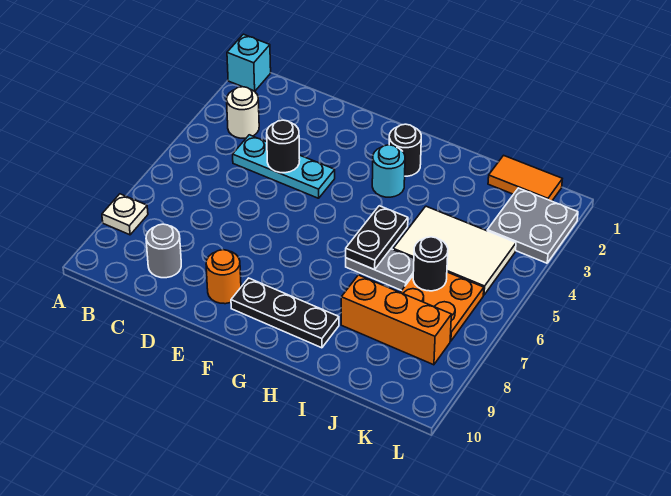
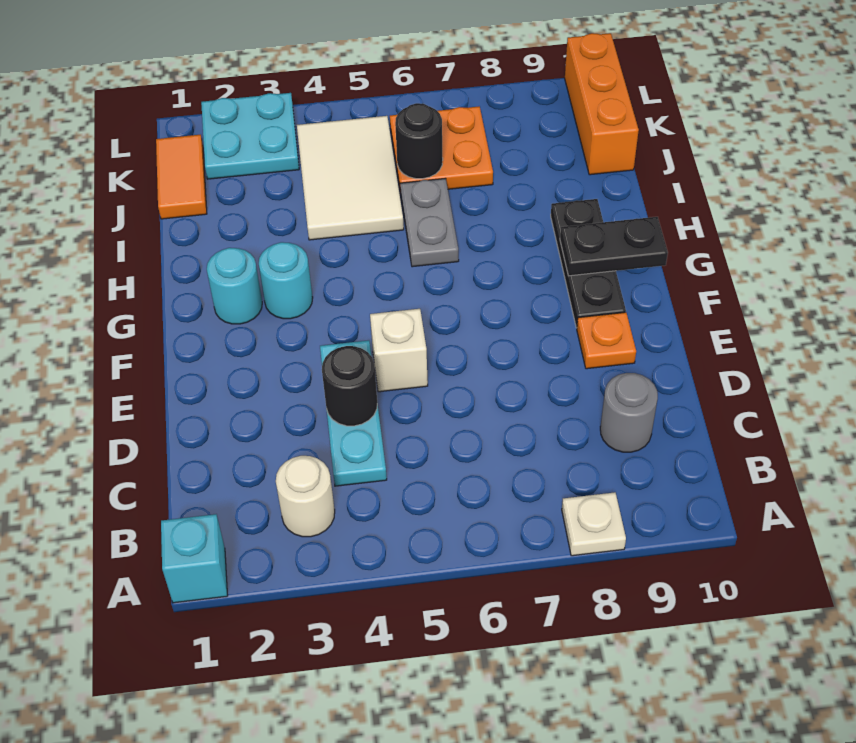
none -> white brick E5 level 1
orange round brick E9 level 1 -> orange plate E9 level 1
black round brick G2 level 1 -> cyan round brick G2 level 1
black plate H5:H6 level 2 -> black plate G9:G10 level 2
orange brick I8:K8 level 1 -> orange brick J10:L10 level 1
grey plate K2:L3 level 1 -> cyan plate K2:L3 level 1

